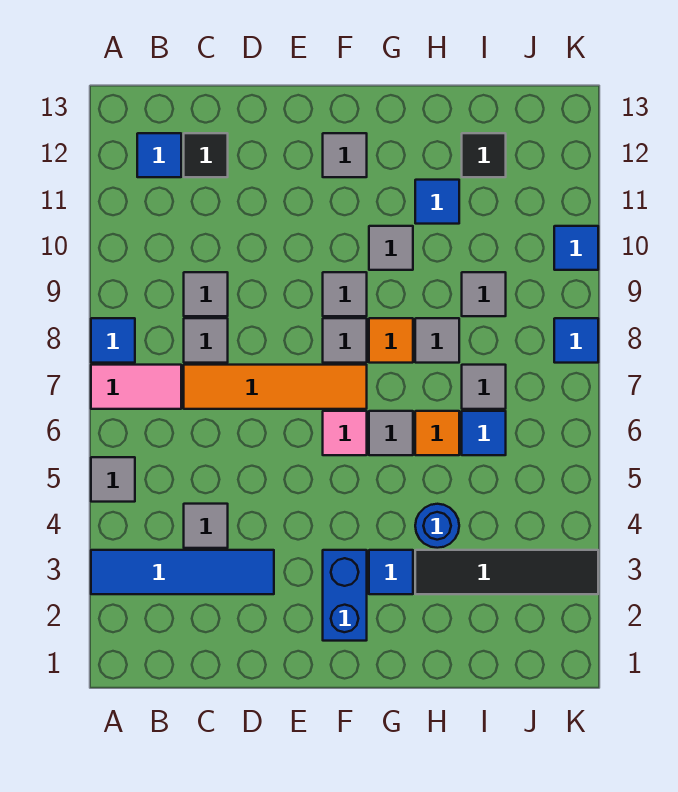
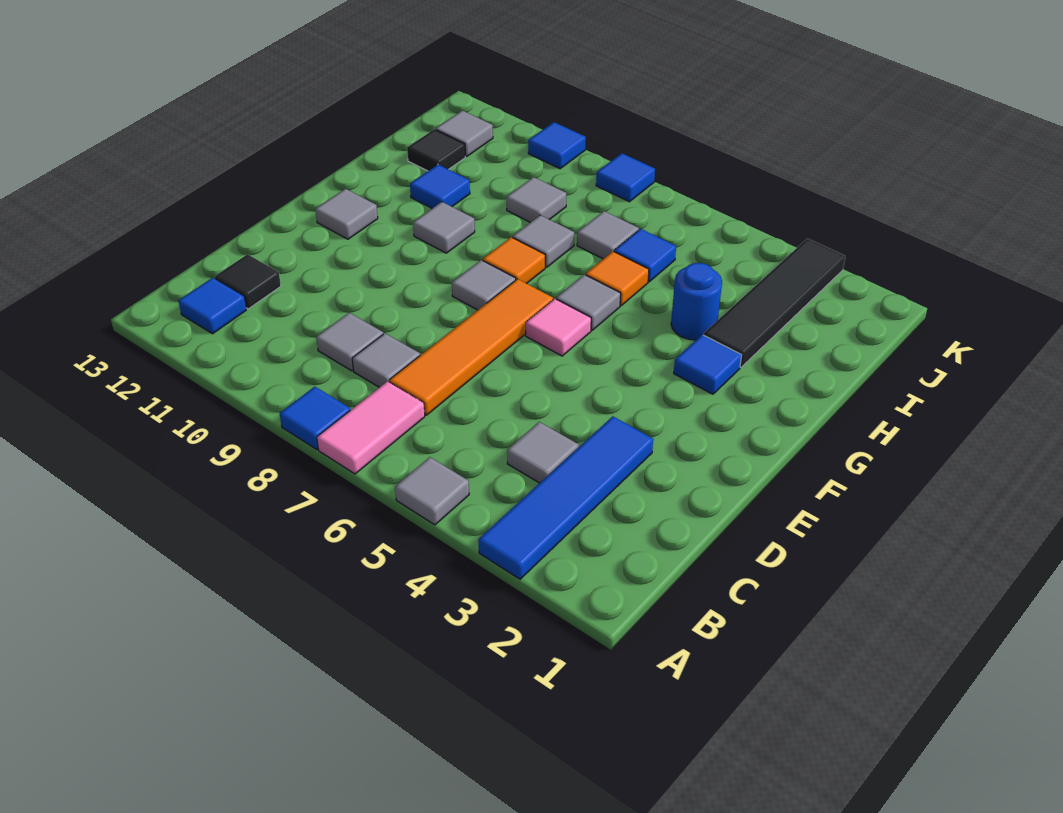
blue brick F2:F3 level 1 -> none
grey tile F9 level 1 -> grey tile J12 level 1

